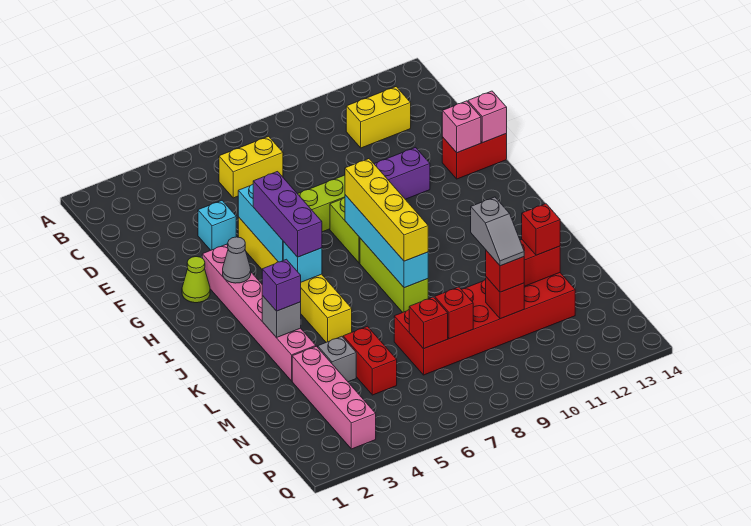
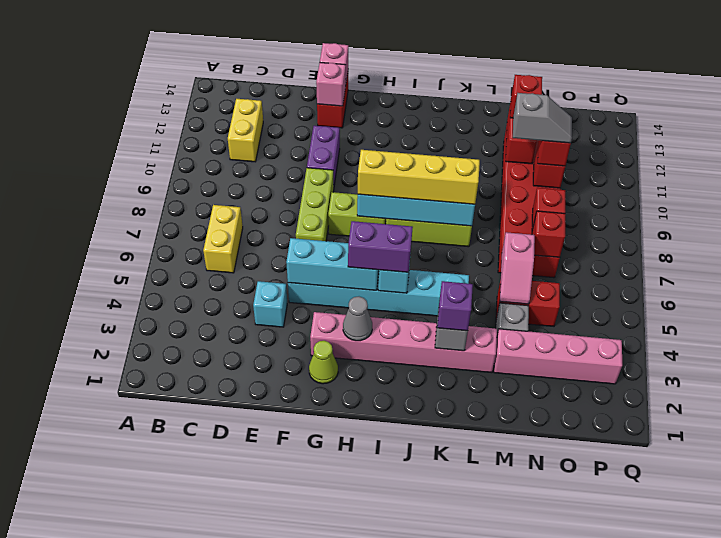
yellow brick F5:K5 level 1 -> cyan brick F5:K5 level 1
purple brick G5:I5 level 3 -> purple brick H5:I5 level 3
none -> pink slope M5:M6 level 2 top 6

